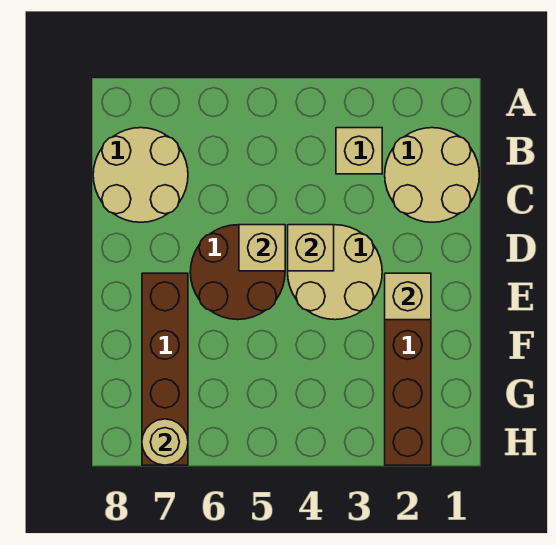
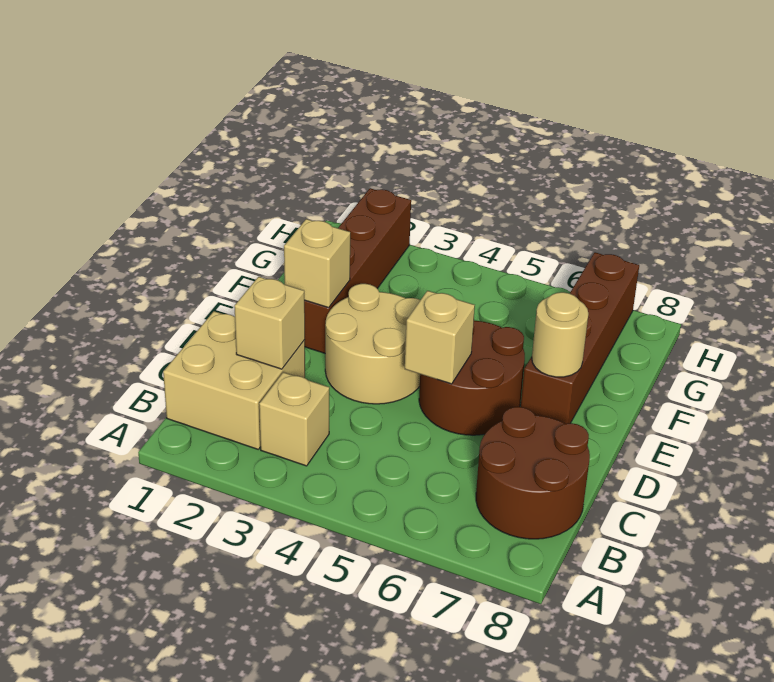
tan round brick B1:C2 level 1 -> tan brick B1:C2 level 1
tan round brick B7:C8 level 1 -> brown round brick B7:C8 level 1
tan brick D4 level 2 -> tan brick C2 level 2
tan round brick H7 level 2 -> tan round brick E7 level 2

